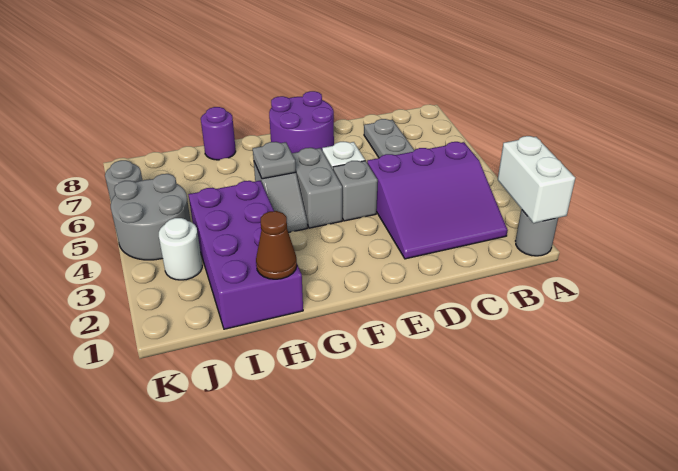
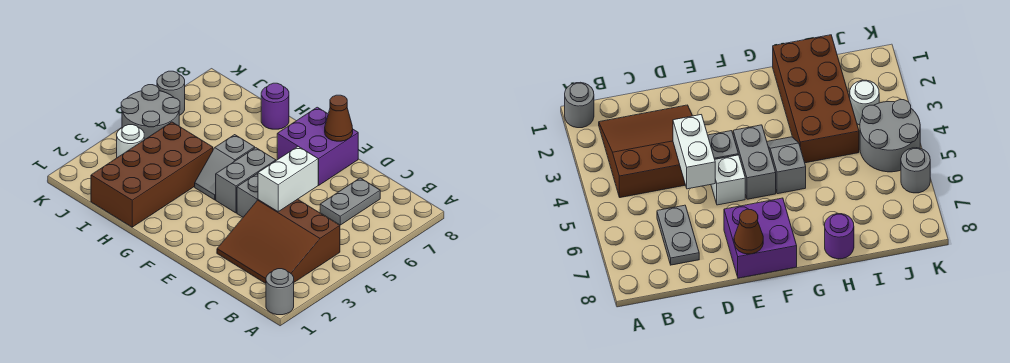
white brick A1:A2 level 2 -> white brick D4:D5 level 2
purple slope B2:D4 level 1 top 4 -> brown slope B2:D4 level 1 top 4
purple round brick E7:F8 level 1 -> purple brick E7:F8 level 1
grey plate G5 level 2 -> none
purple brick H1:I4 level 1 -> brown brick H1:I4 level 1
brown cone H1 level 2 -> brown cone E8 level 2

